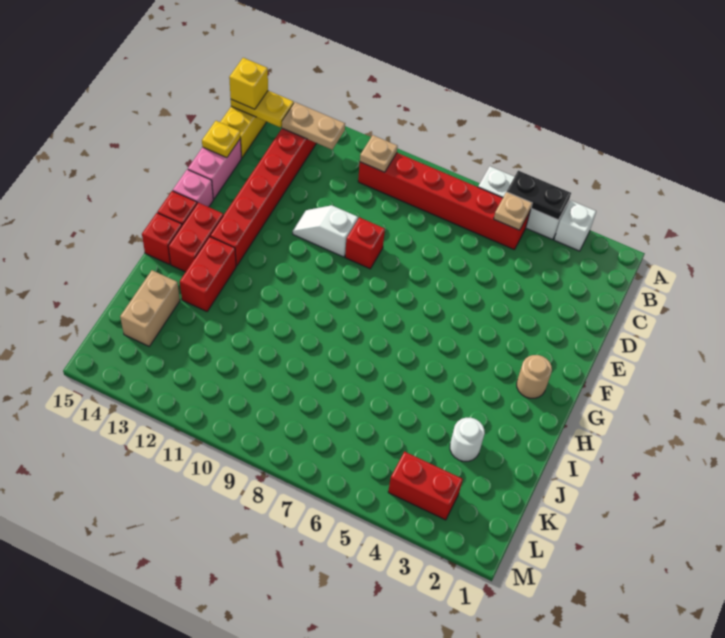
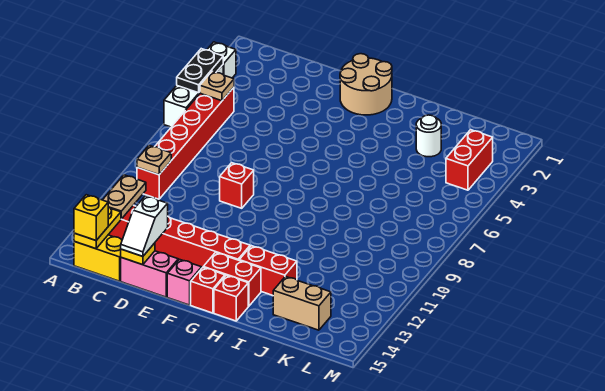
white slope E10:E11 level 1 top 10 -> white slope D14:D15 level 3 top 14
tan round brick G2 level 1 -> tan round brick F1:G2 level 1

